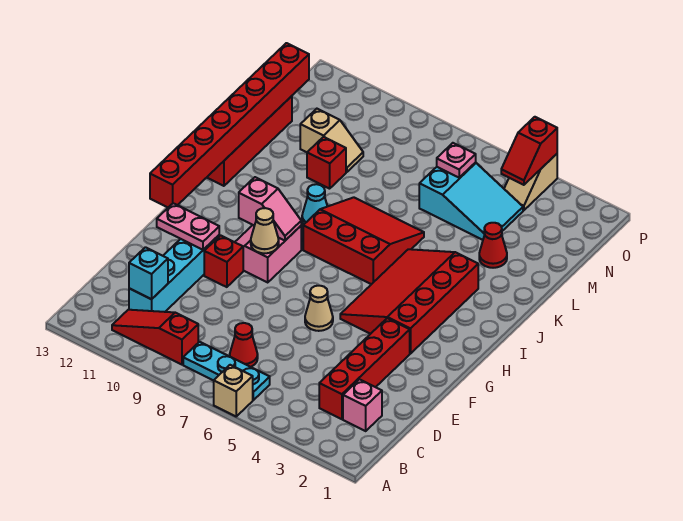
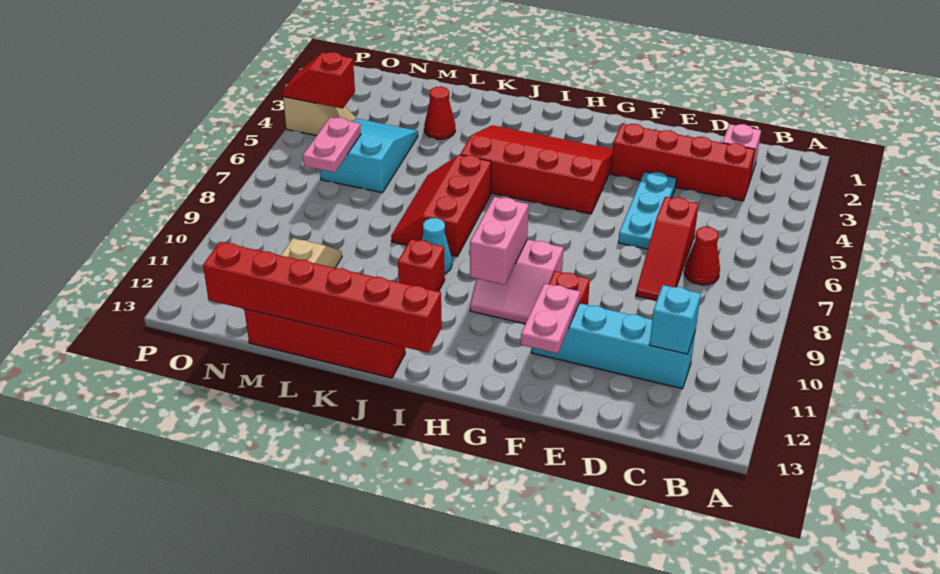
tan brick A6 level 1 -> none
cyan plate B6:B8 level 1 -> cyan plate E4:E6 level 1
red slope B9:B11 level 1 top 9 -> red slope D6:D8 level 1 top 6
tan cone F6 level 1 -> none
red slope G3:J5 level 1 top 3 -> red slope G3:J5 level 1 top 5
tan cone G9 level 2 -> none
red brick G13:N13 level 2 -> red brick I13:N13 level 2
pink slope H9:H10 level 2 top 10 -> pink brick H9:H10 level 2
red slope I6:K8 level 1 top I -> red slope J6:K8 level 1 top J
red brick L10 level 1 -> red brick J10 level 1
pink plate N6 level 2 -> pink plate N6:N7 level 2
red slope O4:P4 level 2 top P -> red slope O4:P4 level 2 top O

